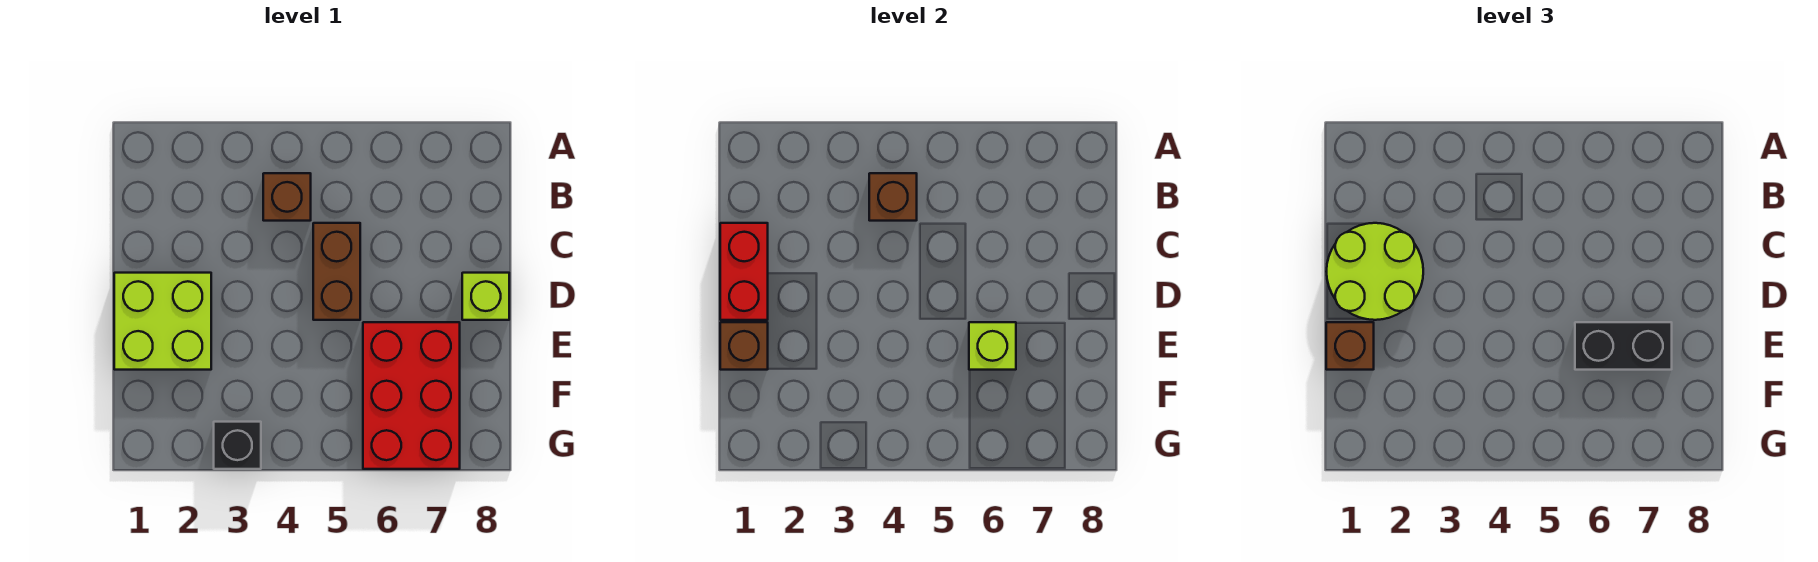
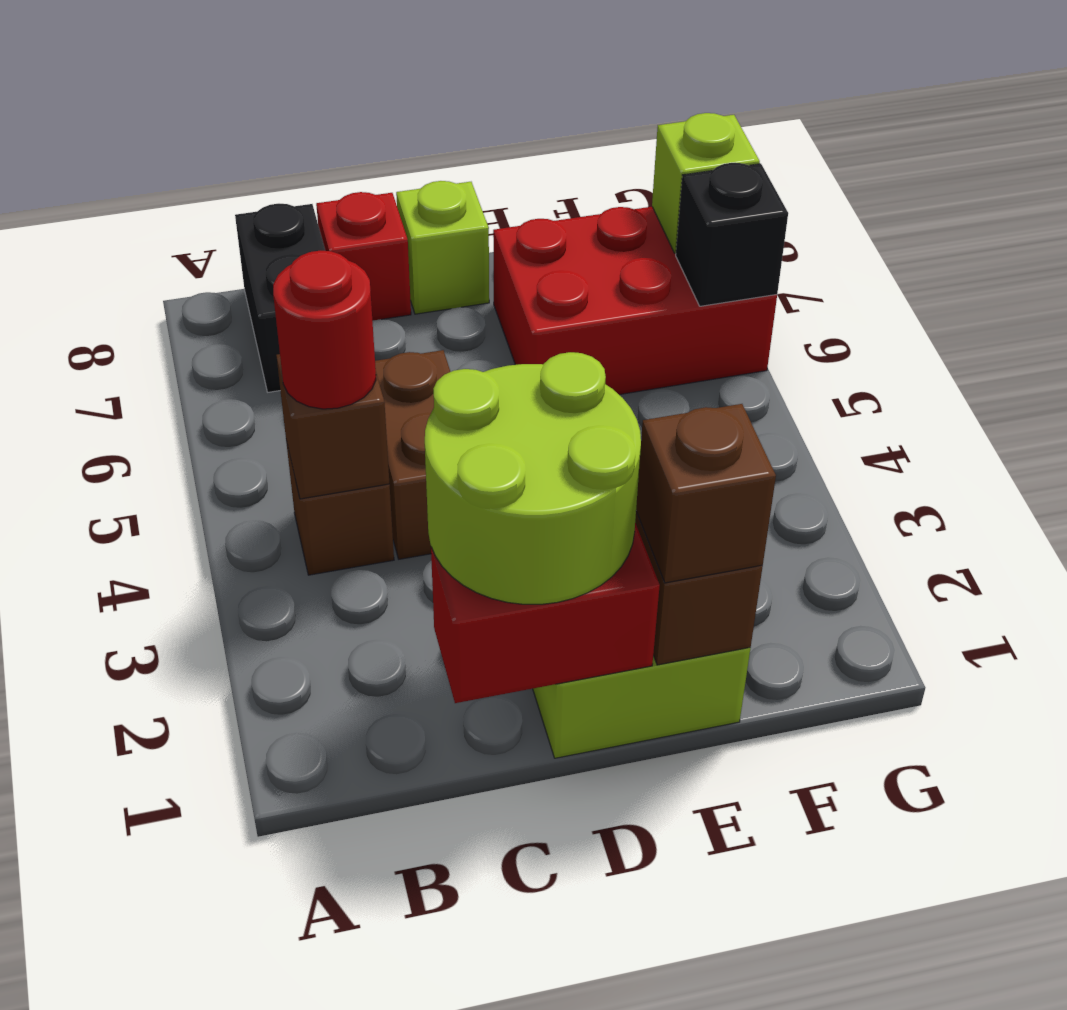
none -> red round brick B4 level 3
brown brick C5:D5 level 1 -> brown brick C4:C5 level 1
none -> red brick C8 level 1
lime brick E6 level 2 -> lime brick G7 level 2
black brick E6:E7 level 3 -> black brick B7:B8 level 1
black brick G3 level 1 -> black brick G6 level 2

